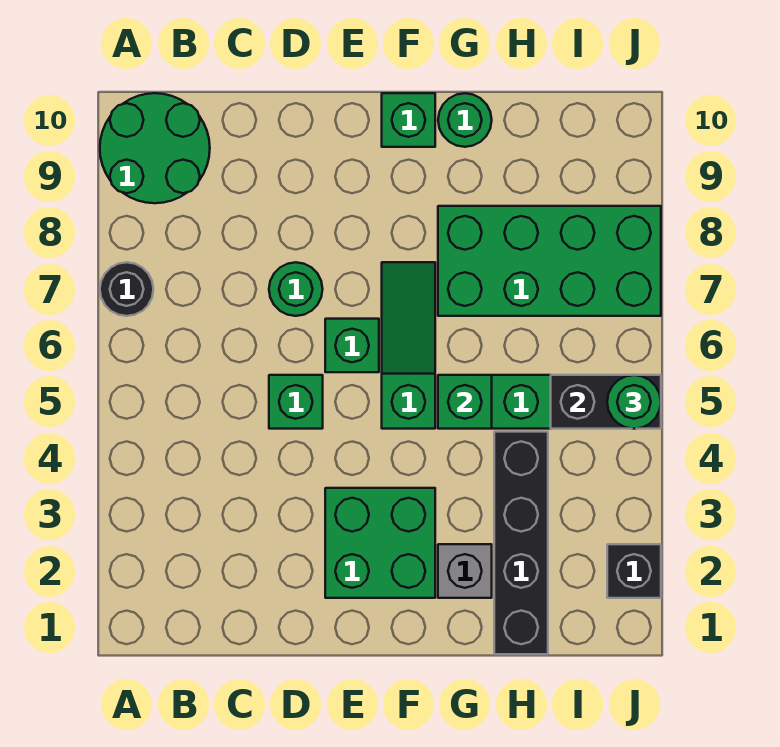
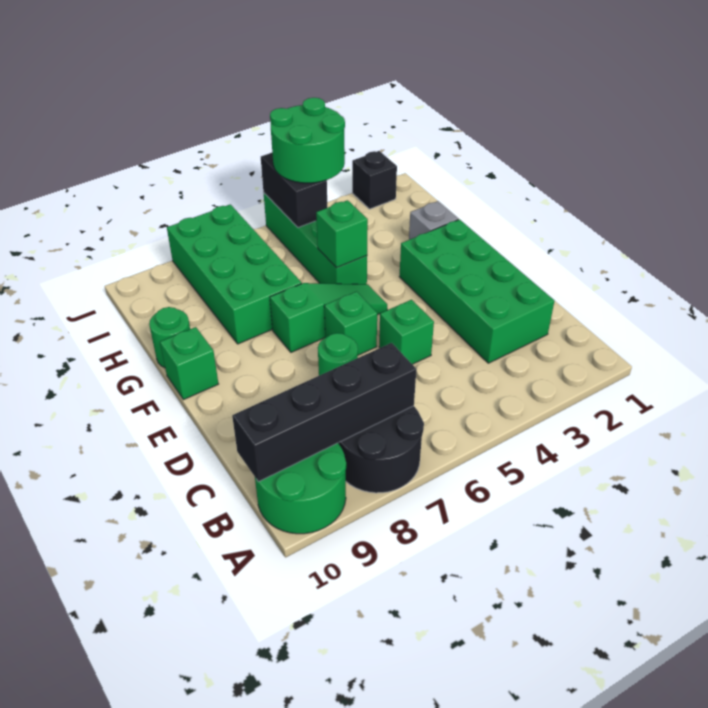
black round brick A7 level 1 -> black round brick A7:B8 level 1
green brick E2:F3 level 1 -> green brick C2:F3 level 1
green slope F5:F7 level 1 top 5 -> green slope F5:F7 level 1 top 7
black brick H1:H4 level 1 -> black brick B7:B10 level 2
green round brick J5 level 3 -> green round brick I4:J5 level 3

